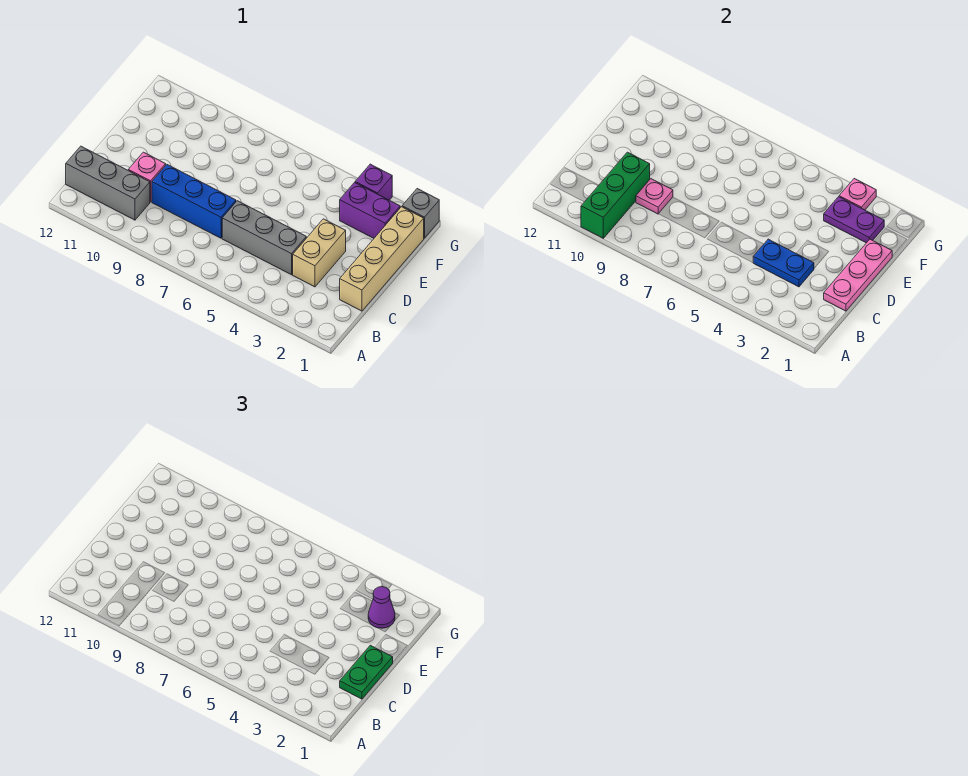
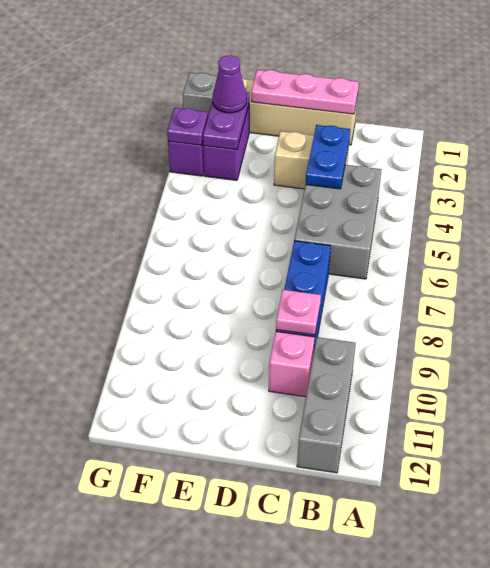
green brick A10:C10 level 2 -> none
green plate C1:D1 level 3 -> none
grey brick C4:C6 level 1 -> grey brick B4:C6 level 1
pink plate G3 level 2 -> purple plate G3 level 2

